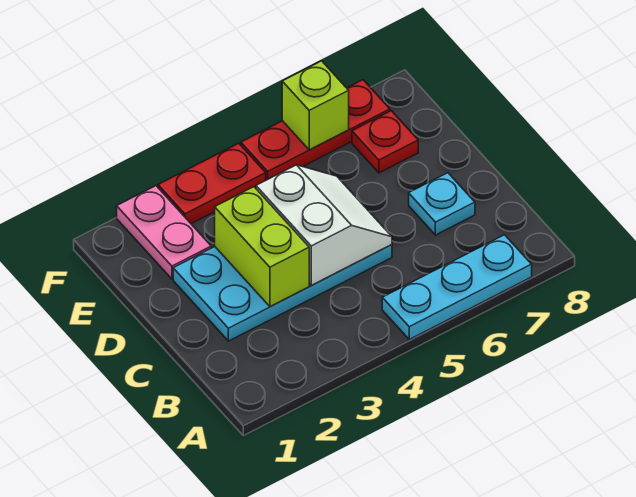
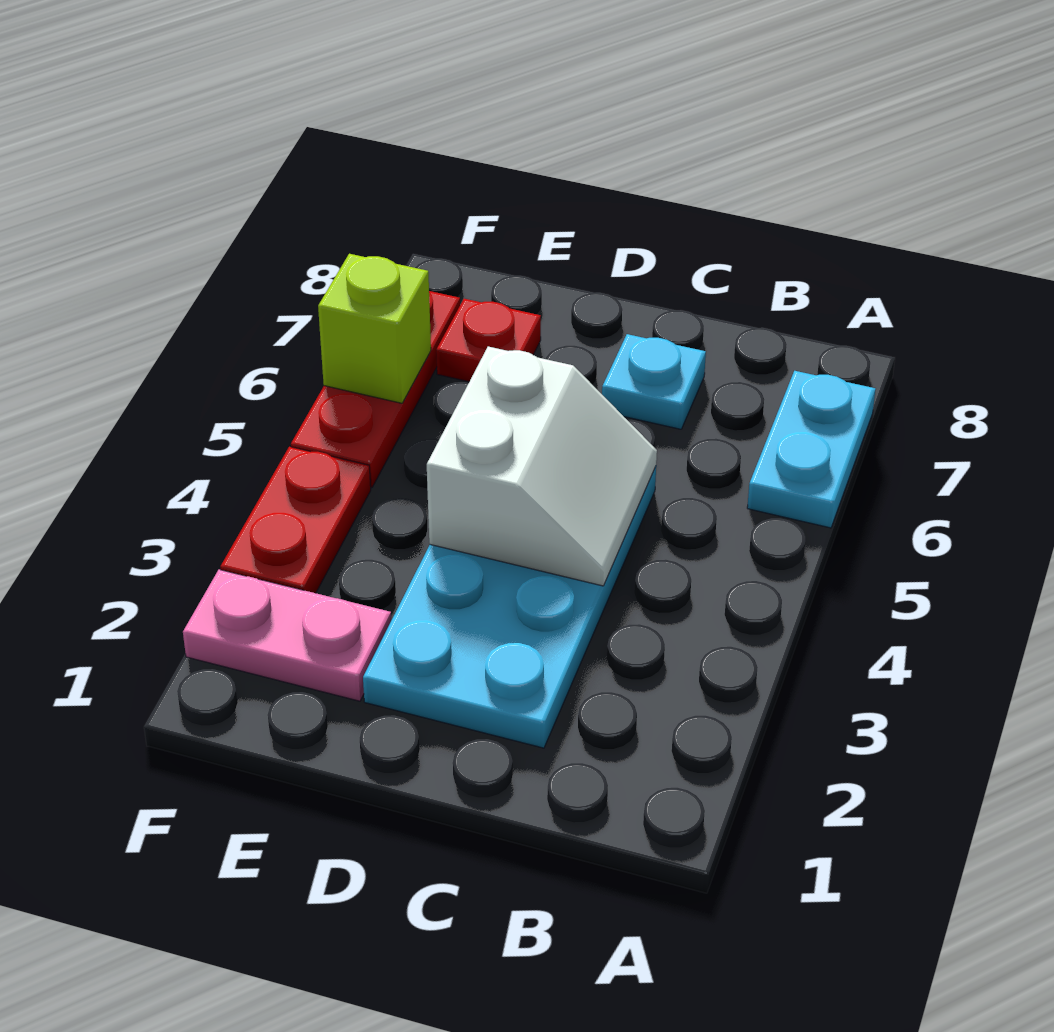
cyan plate A5:A7 level 1 -> cyan plate A6:A7 level 1
lime brick C3:D3 level 2 -> none
white slope C4:D5 level 2 top 4 -> white slope C4:D5 level 2 top D

